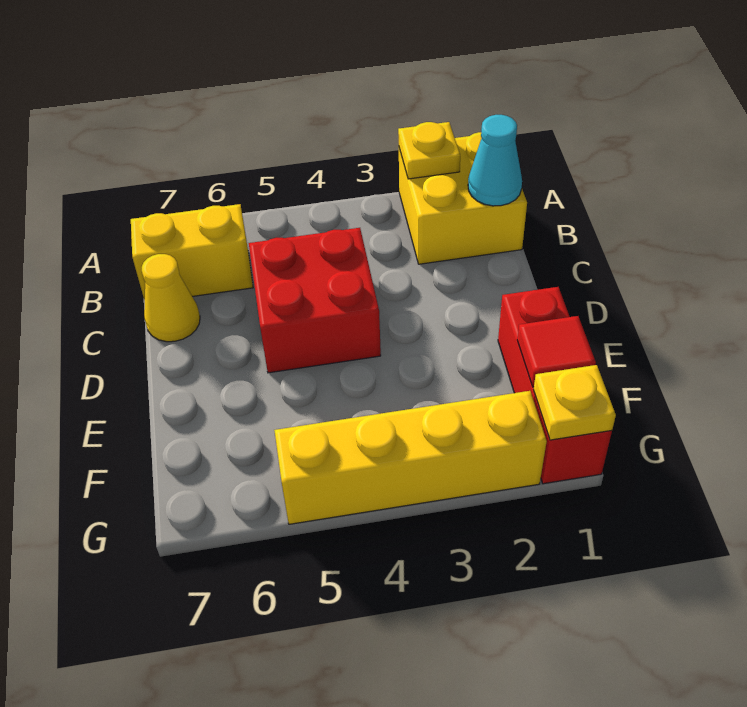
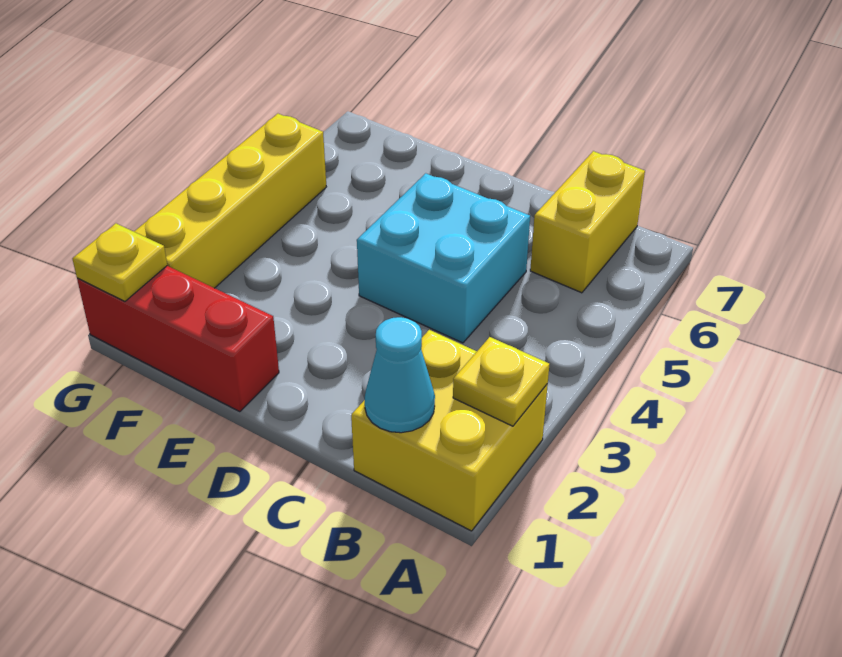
red brick C4:D5 level 1 -> cyan brick C4:D5 level 1
yellow cone C7 level 1 -> none
red tile F1 level 2 -> none

